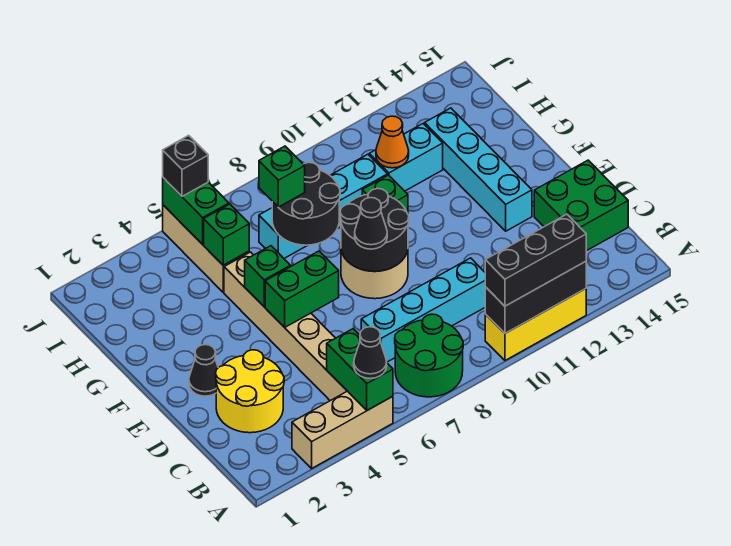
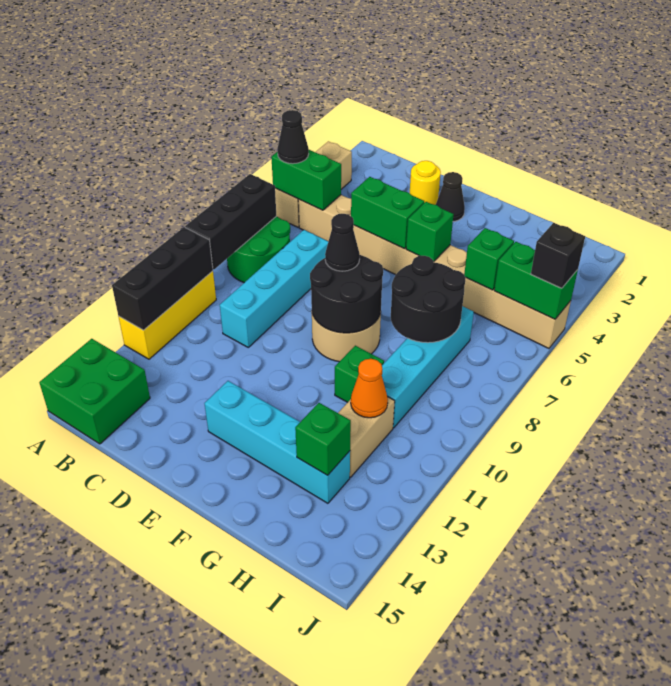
black brick A10:A12 level 3 -> black brick A7:A9 level 2
yellow round brick C2:D3 level 1 -> yellow round brick D2 level 1
green brick C14:D15 level 1 -> green brick A14:B15 level 1
green brick E5:E6 level 2 -> green brick D5:E5 level 2
green brick H7 level 3 -> green brick H13 level 2
cyan brick H11:H12 level 1 -> tan brick H11:H12 level 1

